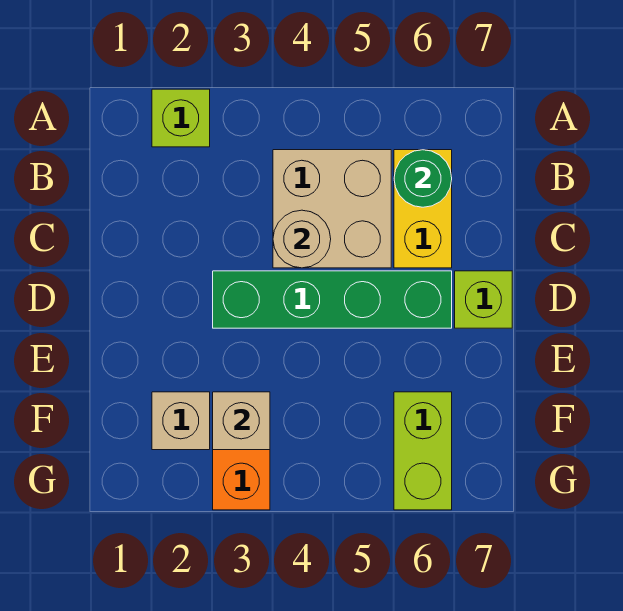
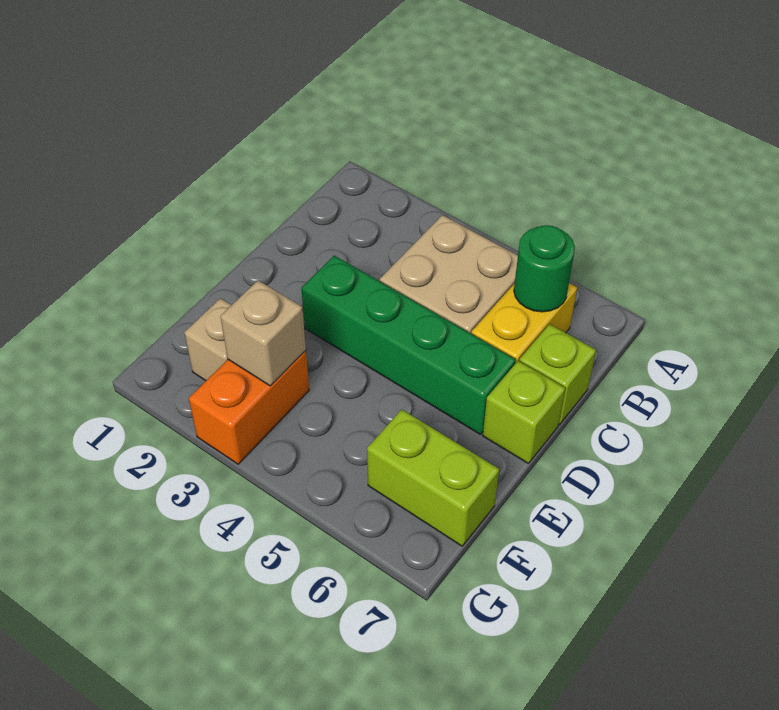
lime brick A2 level 1 -> lime brick C7 level 1
tan round brick C4 level 2 -> none
lime brick F6:G6 level 1 -> lime brick F6:F7 level 1

